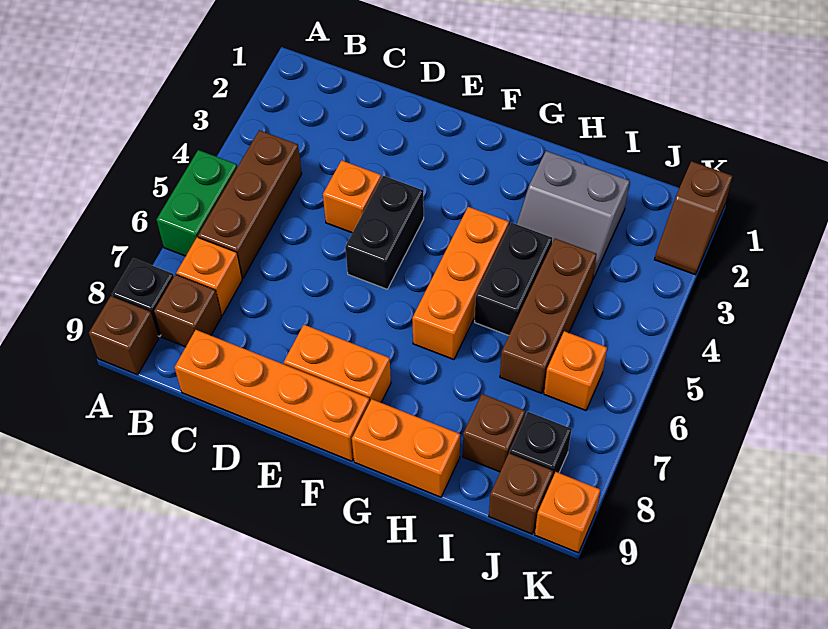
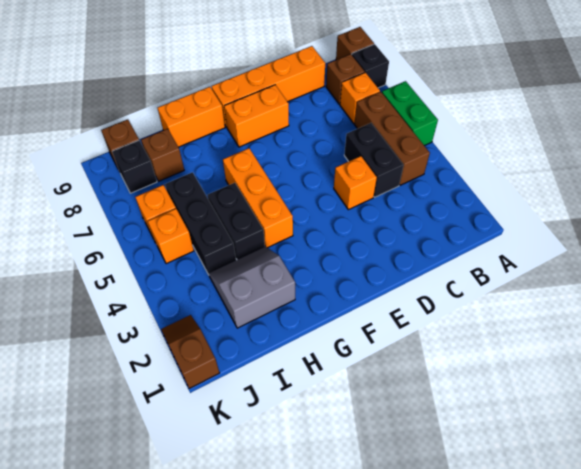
black brick E4:E5 level 1 -> black brick C4:C5 level 1
brown brick I4:I6 level 1 -> black brick I4:I6 level 1
orange brick K9 level 1 -> orange brick J5 level 1

